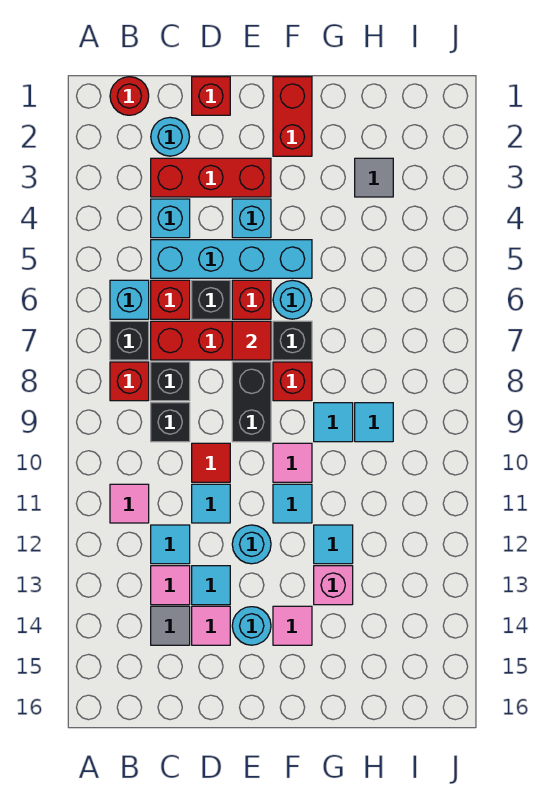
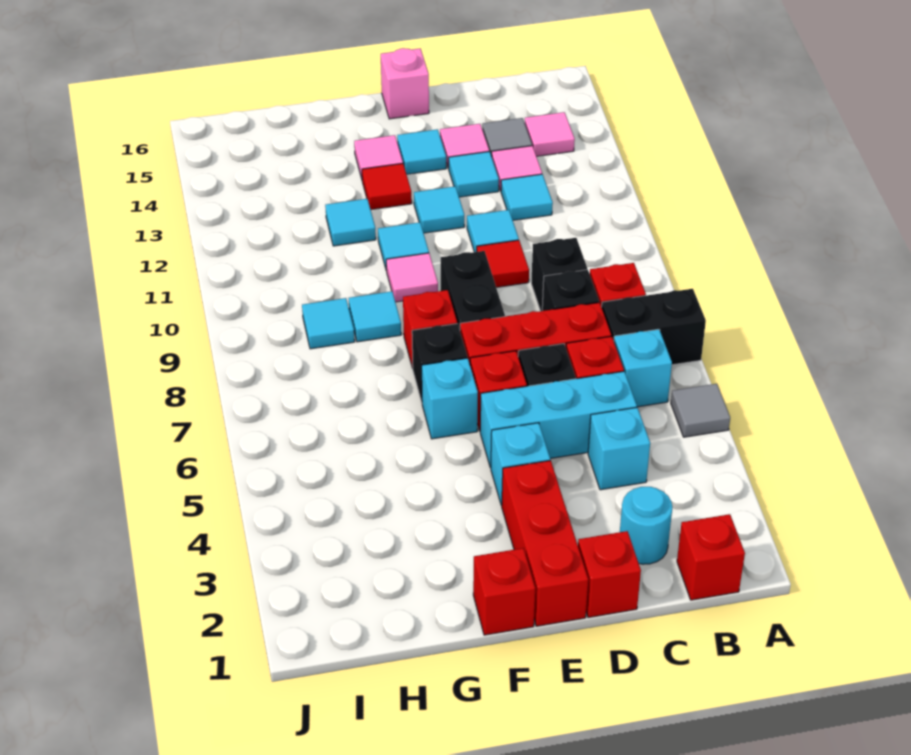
red round brick B1 level 1 -> red brick B1 level 1
black brick B7 level 1 -> black brick A7:B7 level 1
pink tile B11 level 1 -> pink tile B14 level 1
red brick C3:E3 level 1 -> red brick E1:E3 level 1
cyan brick C5:F5 level 1 -> cyan brick C5:E5 level 1
red tile E7 level 2 -> red tile F13 level 1
cyan round brick E12 level 1 -> cyan tile E12 level 1
cyan round brick E14 level 1 -> cyan tile E14 level 1
red brick F1:F2 level 1 -> red brick F1 level 1
cyan round brick F6 level 1 -> cyan brick F6 level 1
pink brick G13 level 1 -> pink brick E16 level 1
grey tile H3 level 1 -> grey tile A5 level 1

